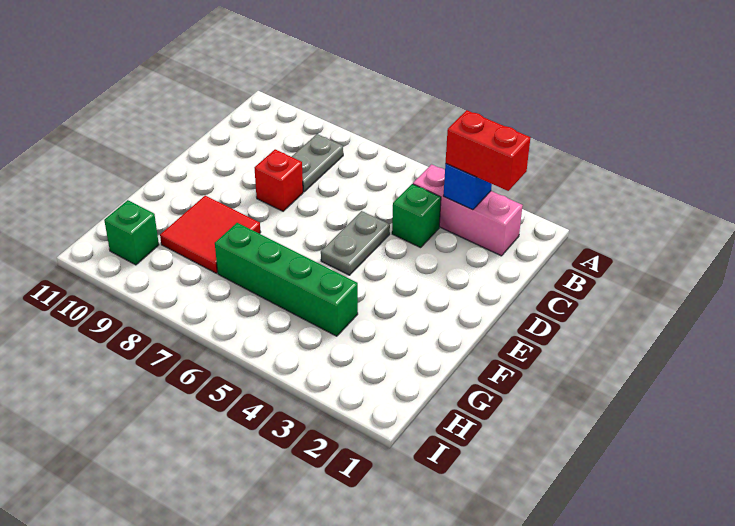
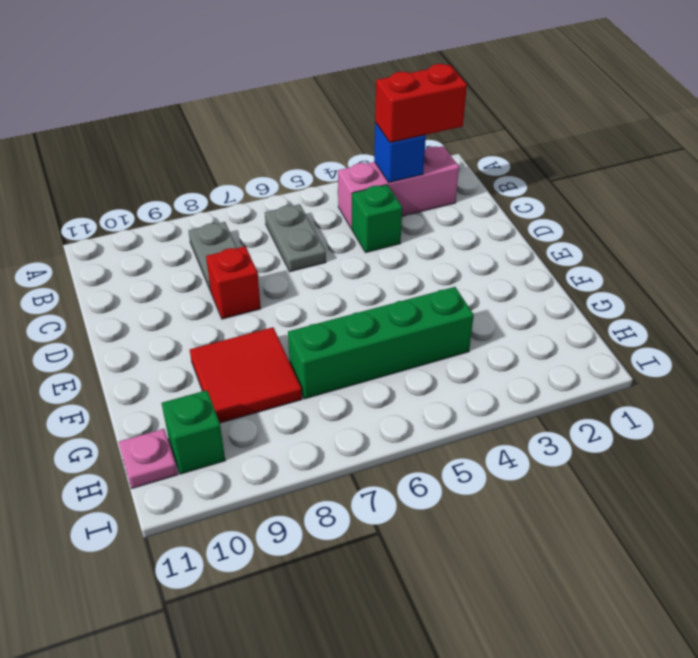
grey plate D5:E5 level 1 -> grey plate B6:C6 level 1
none -> pink plate H11 level 1

